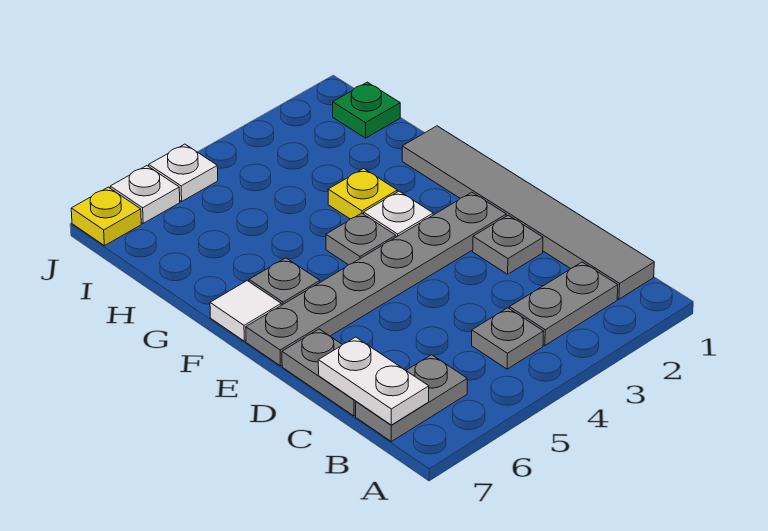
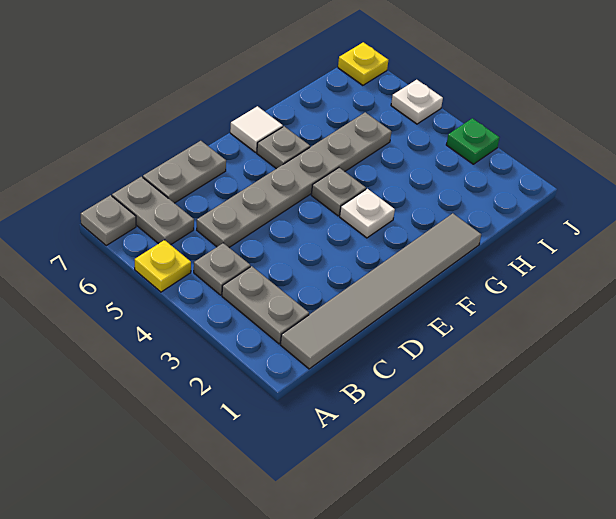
white plate B7:C7 level 2 -> none
grey plate D2 level 1 -> grey plate A7 level 1
grey plate E2:E7 level 1 -> grey plate C5:H5 level 1
yellow plate G3 level 1 -> yellow plate A5 level 1
green plate I1 level 1 -> green plate J3 level 1
white plate J6 level 1 -> none

